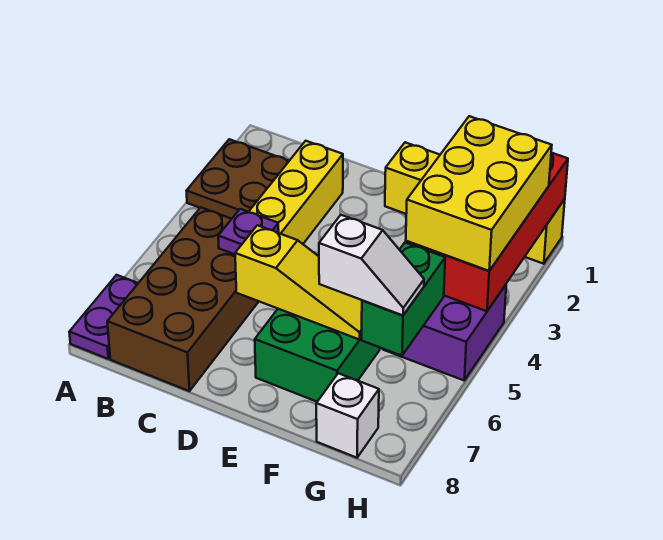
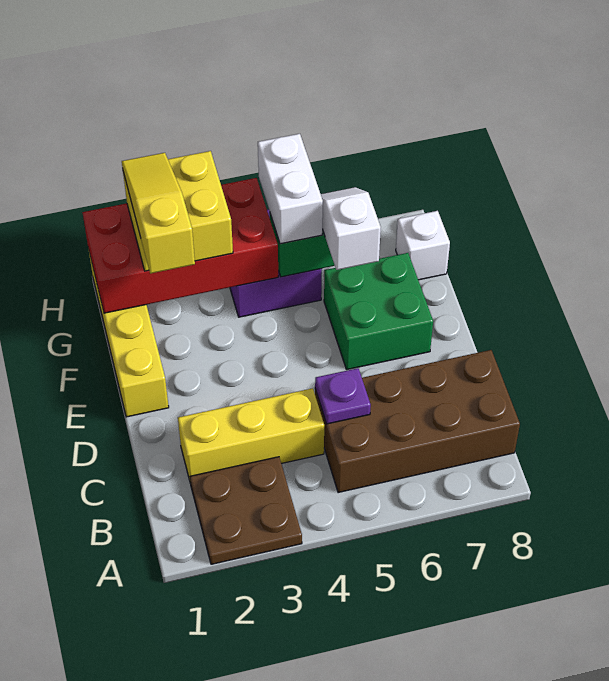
purple plate A7:A8 level 1 -> none
yellow slope D6:F6 level 2 top D -> yellow slope F2:H2 level 4 top F
yellow brick G2:H4 level 3 -> yellow brick G2:H3 level 3
none -> white brick G5:H5 level 3

